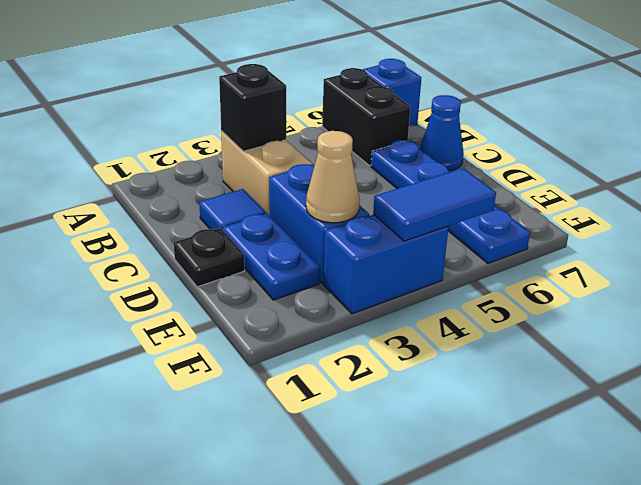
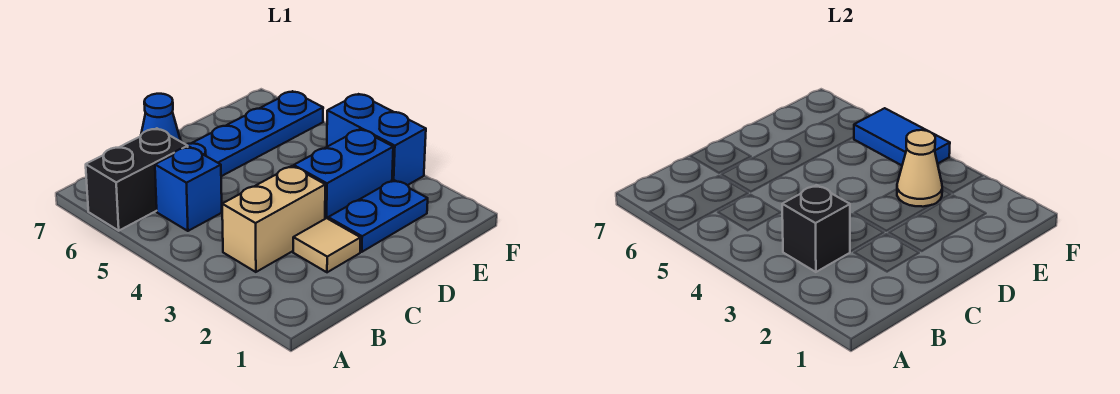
blue brick A7 level 1 -> blue brick B5 level 1
blue tile C2 level 1 -> tan tile C2 level 1
black plate D1 level 1 -> none

